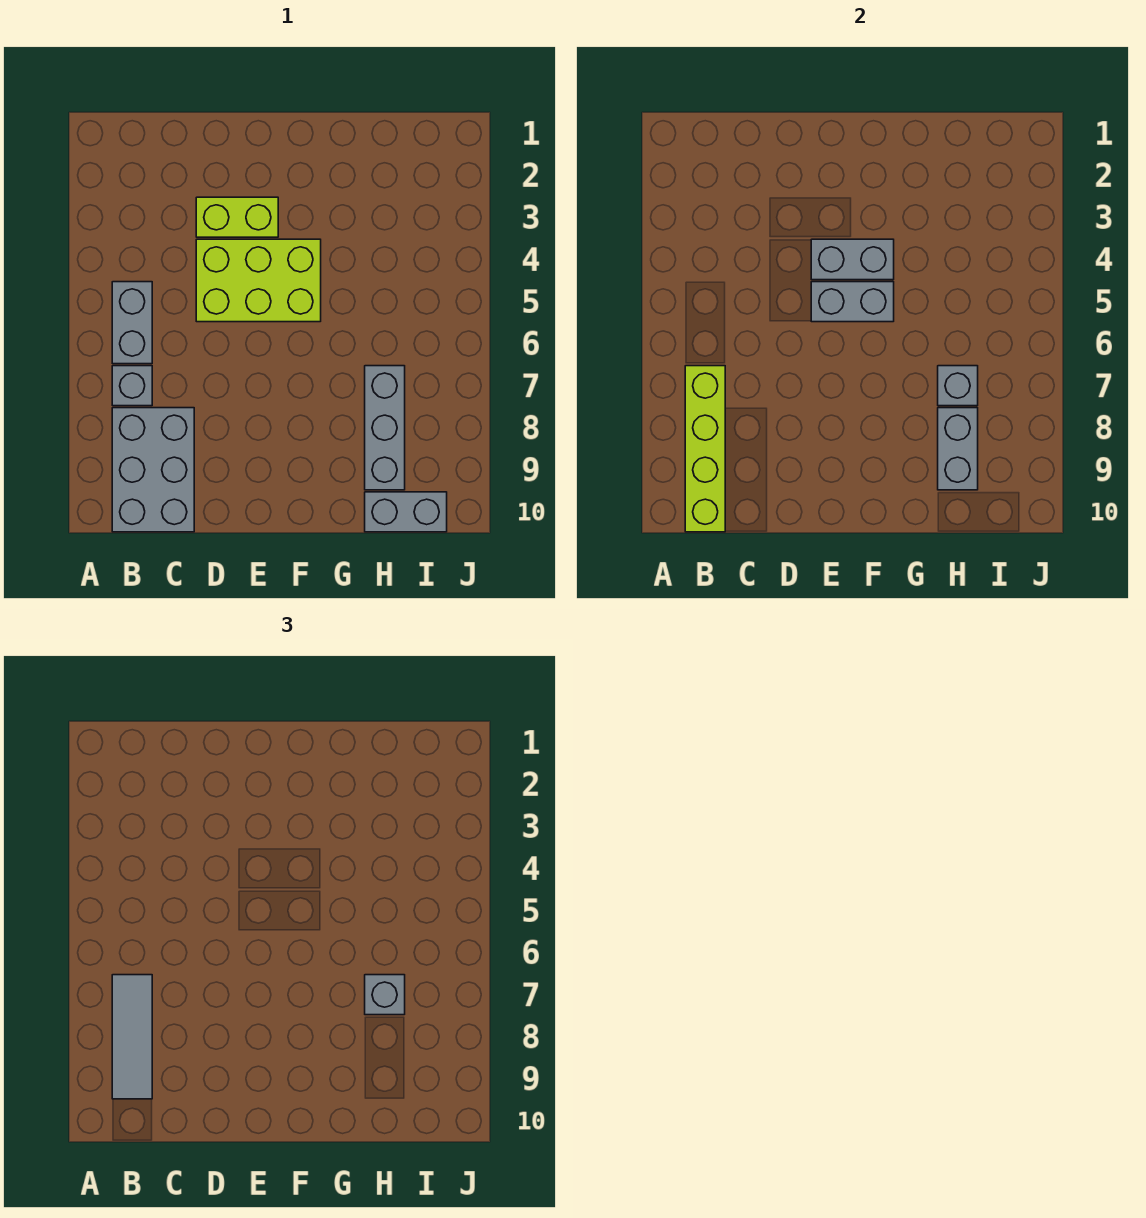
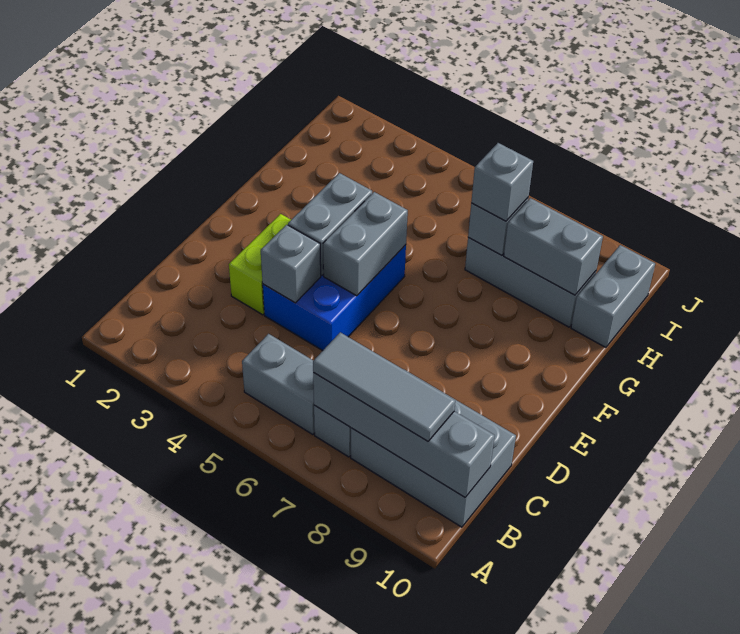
lime brick B7:B10 level 2 -> grey brick B7:B10 level 2
lime brick D4:F5 level 1 -> blue brick D4:F5 level 1
none -> grey brick D4 level 2

